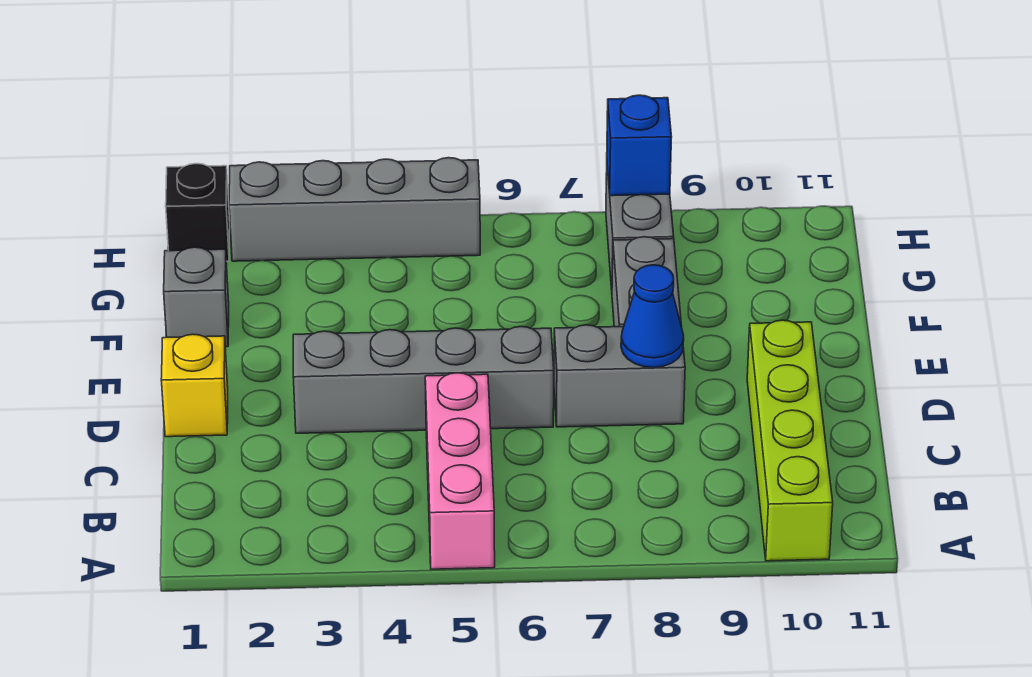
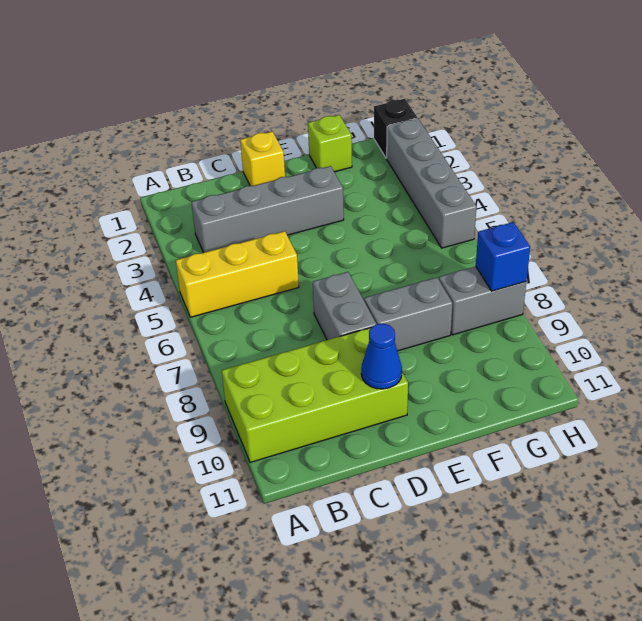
pink brick A5:C5 level 1 -> yellow brick A5:C5 level 1
lime brick A10:D10 level 1 -> lime brick A9:D10 level 1
grey brick D3:D6 level 1 -> grey brick B3:E3 level 1
blue cone D8 level 2 -> blue cone D10 level 2
grey brick F1 level 1 -> lime brick F1 level 1

